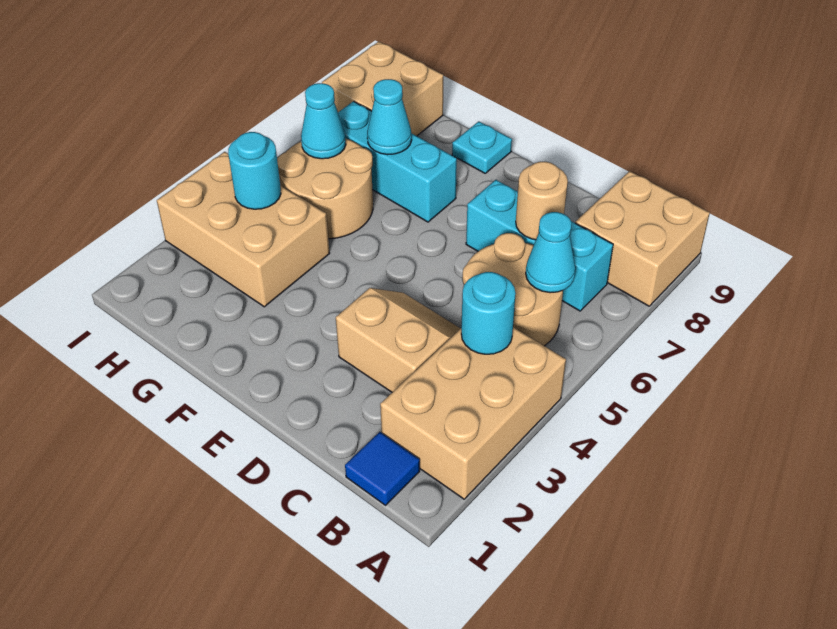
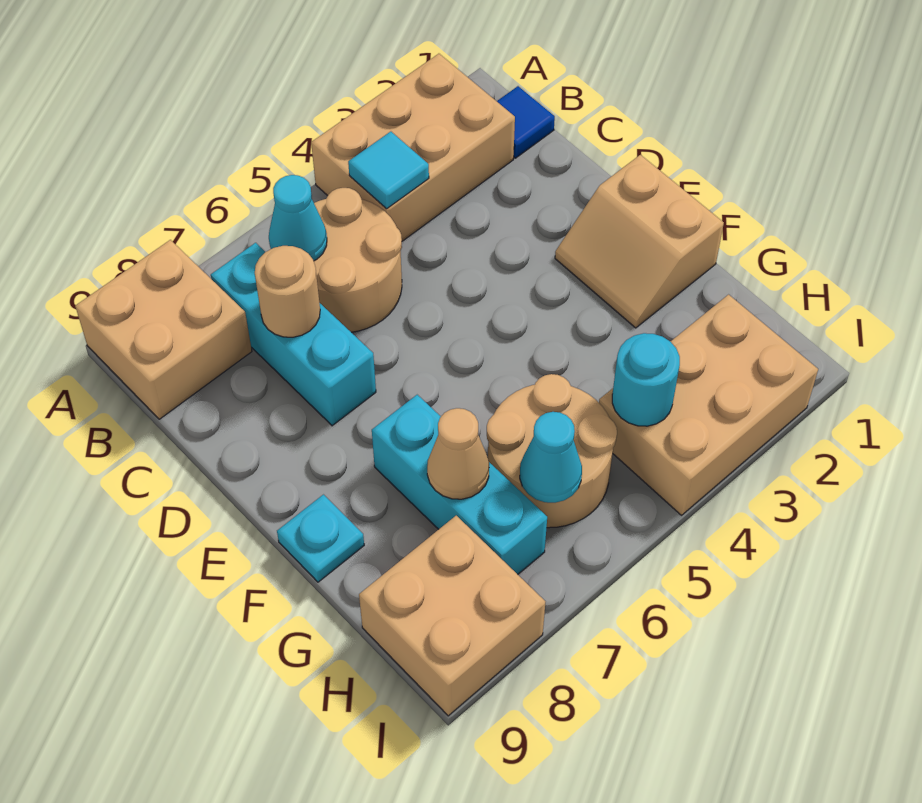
cyan round brick B4 level 2 -> cyan tile B4 level 2
tan slope C3:D4 level 1 top 3 -> tan slope E1:F2 level 1 top 1
tan brick G3:I4 level 1 -> tan brick H2:I4 level 1
cyan cone G7 level 2 -> tan cone G7 level 2

